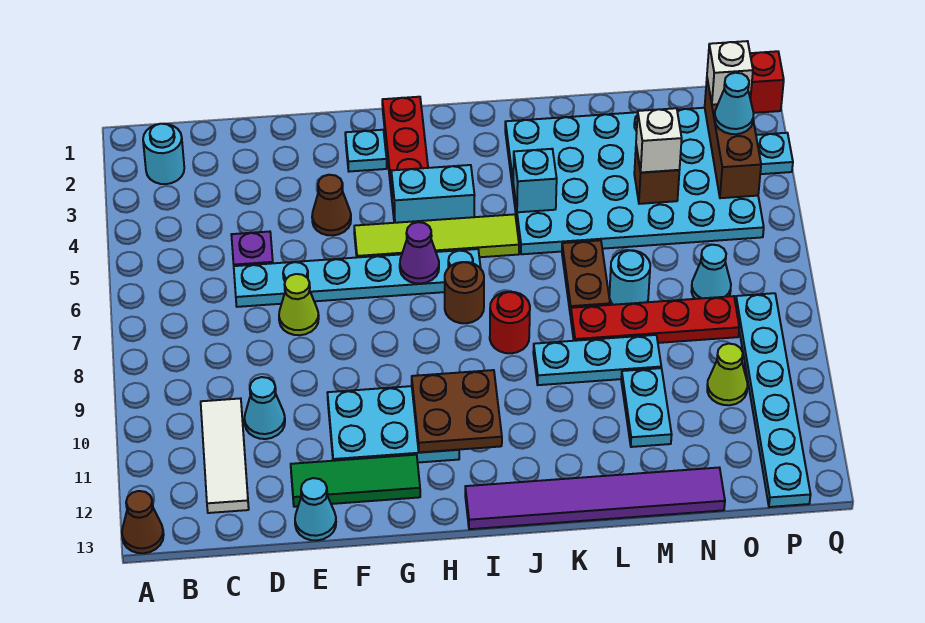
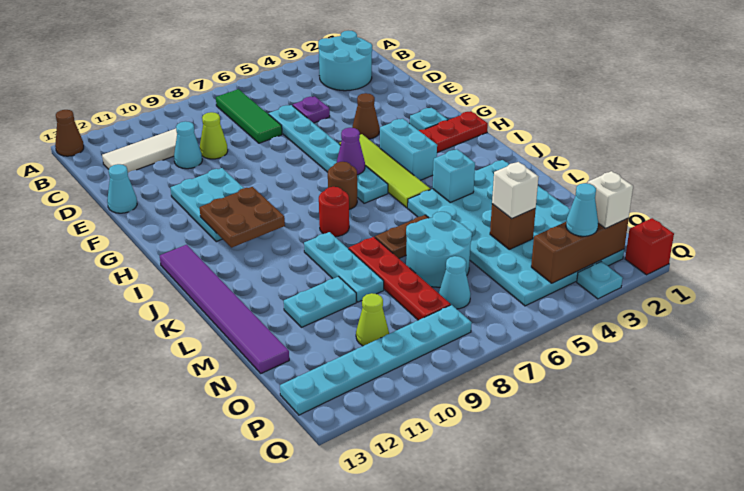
cyan round brick B2 level 1 -> cyan round brick B2:C3 level 1
lime cone E7 level 1 -> lime cone D9 level 1
green tile E12:G12 level 1 -> green tile B7:D7 level 1
cyan round brick M7 level 1 -> cyan round brick M6:N7 level 1

